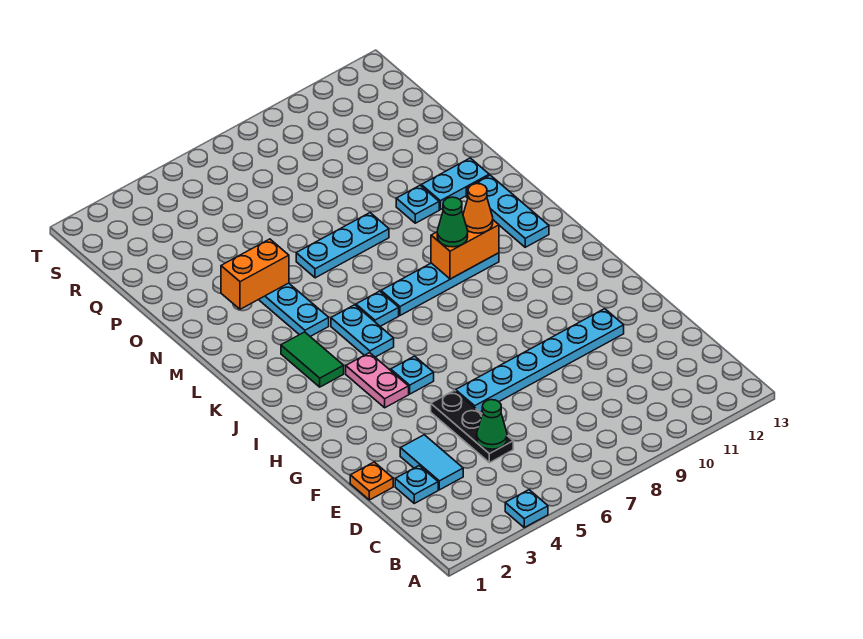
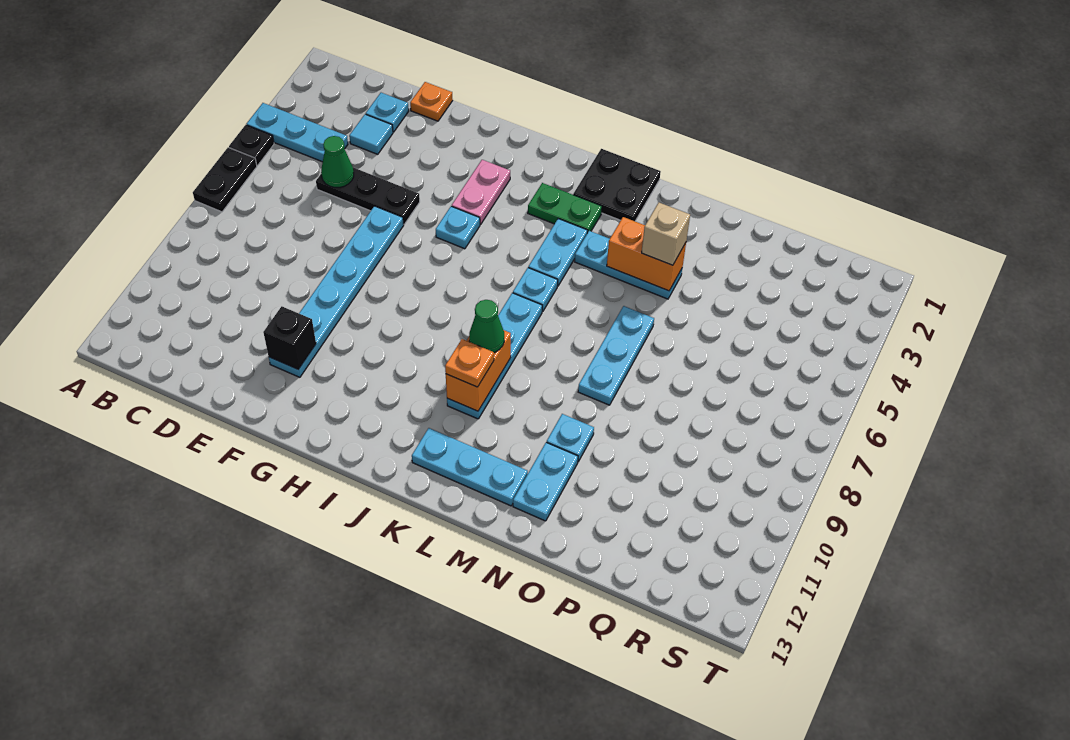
cyan plate A4 level 1 -> cyan plate A4:C4 level 1
none -> black plate A5 level 1
none -> black plate A6:A7 level 1
cyan tile D3:E3 level 1 -> cyan tile D3 level 1
none -> black brick F11 level 2
pink plate H4:I4 level 1 -> pink plate H3:H4 level 1
green tile J3:K3 level 1 -> green plate J3:K3 level 1
cyan plate J5:K5 level 1 -> cyan plate K4:K5 level 1
none -> black plate K1:L2 level 1
orange cone K10 level 3 -> orange plate K10 level 3
orange brick N3:N4 level 2 -> orange brick M4:N4 level 2
none -> tan brick N4 level 3

